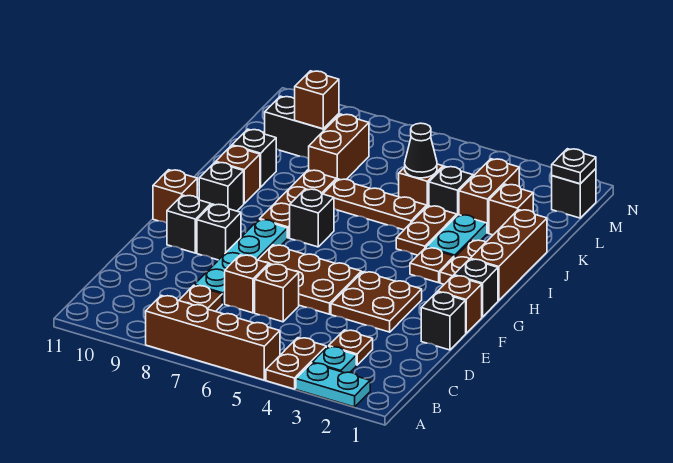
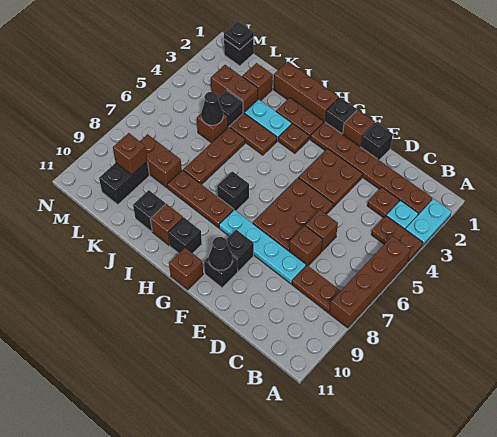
none -> brown plate B2:G2 level 1
none -> black cone F10 level 2

